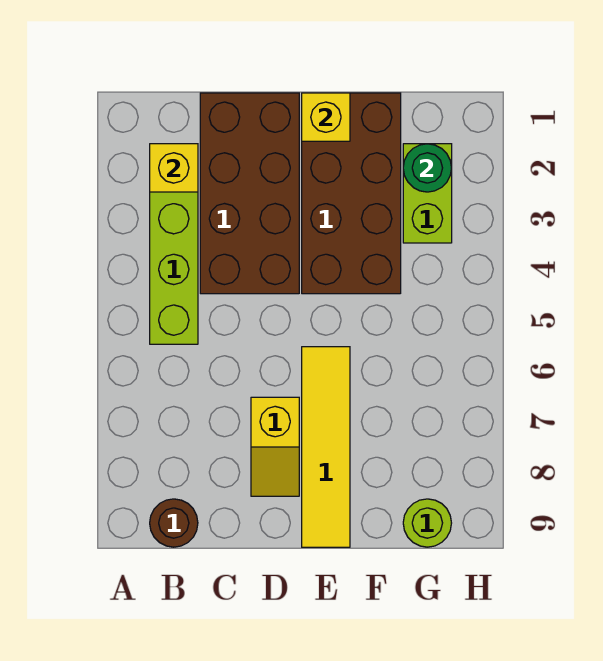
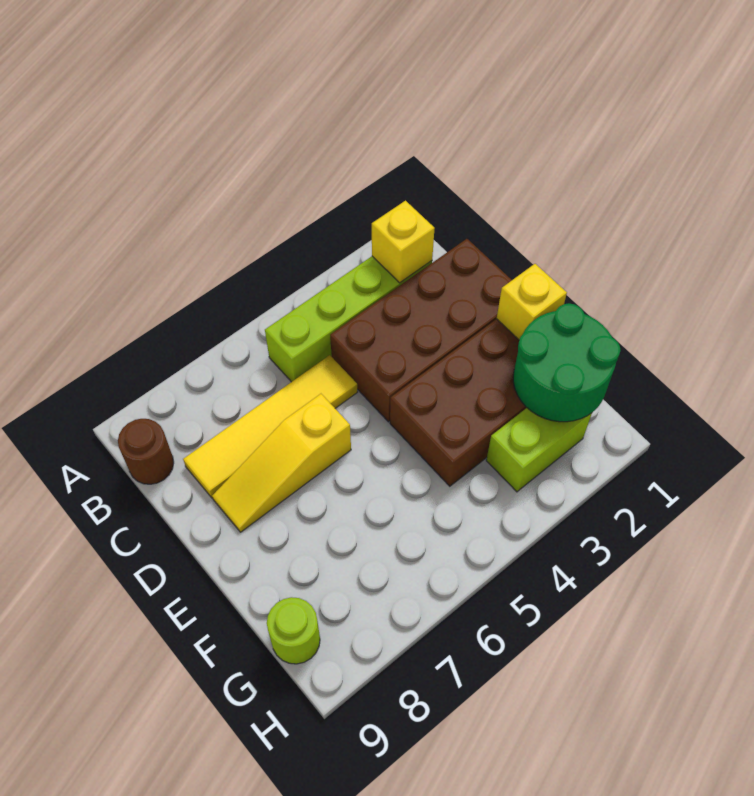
yellow slope D7:D8 level 1 top 7 -> yellow slope D6:D8 level 1 top 6
yellow tile E6:E9 level 1 -> yellow tile C5:C8 level 1
green round brick G2 level 2 -> green round brick F1:G2 level 2

